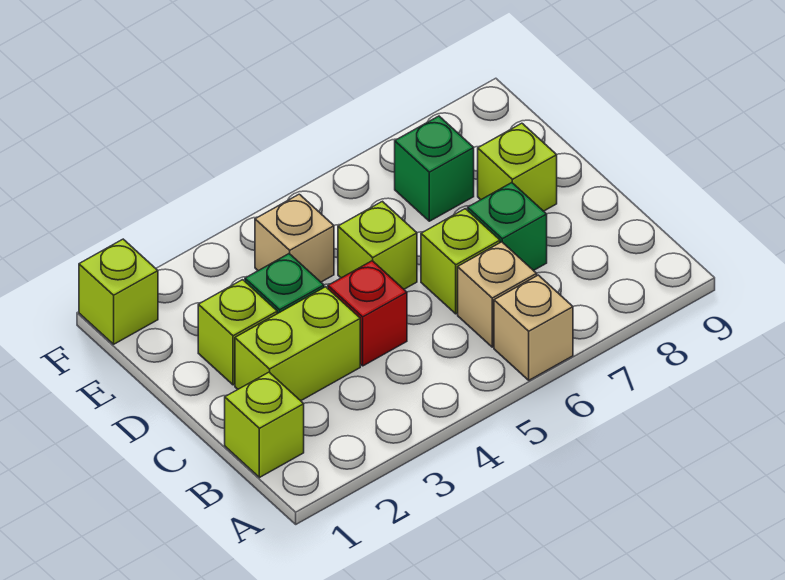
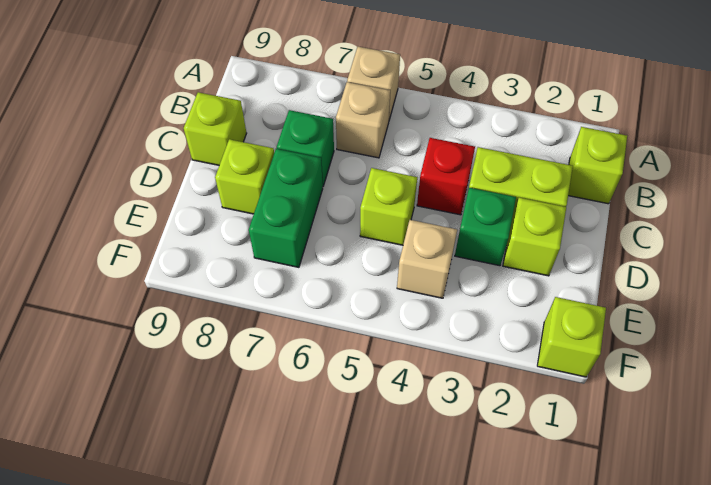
lime brick C6 level 1 -> lime brick C9 level 1
green brick E7 level 1 -> green brick D7:E7 level 1

